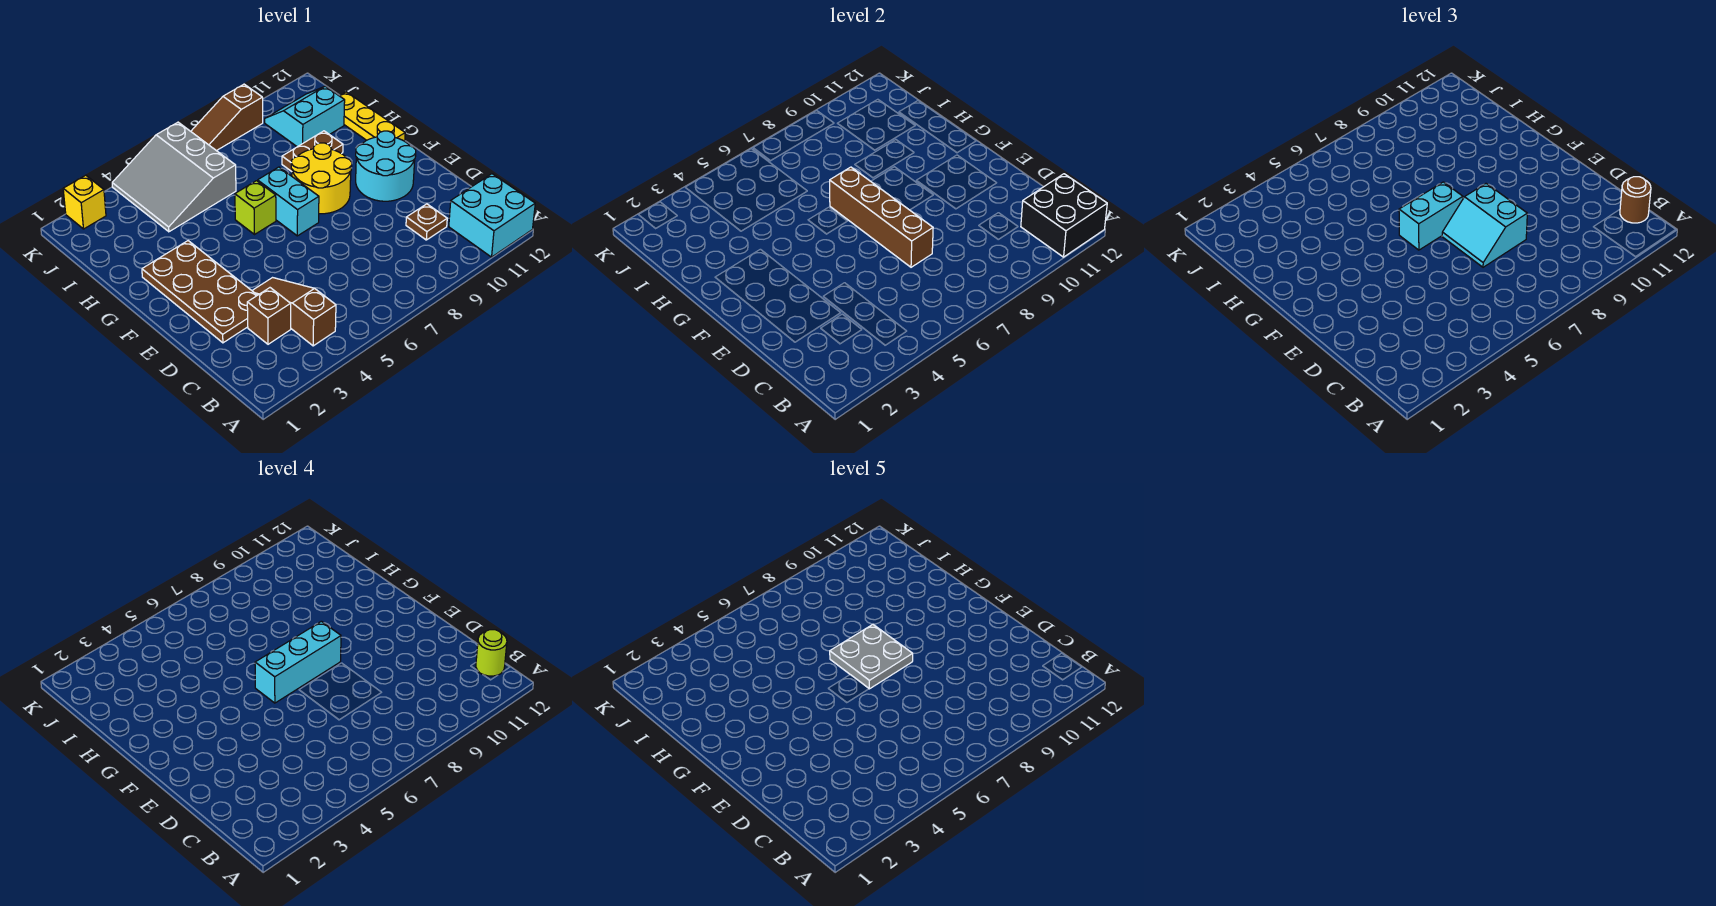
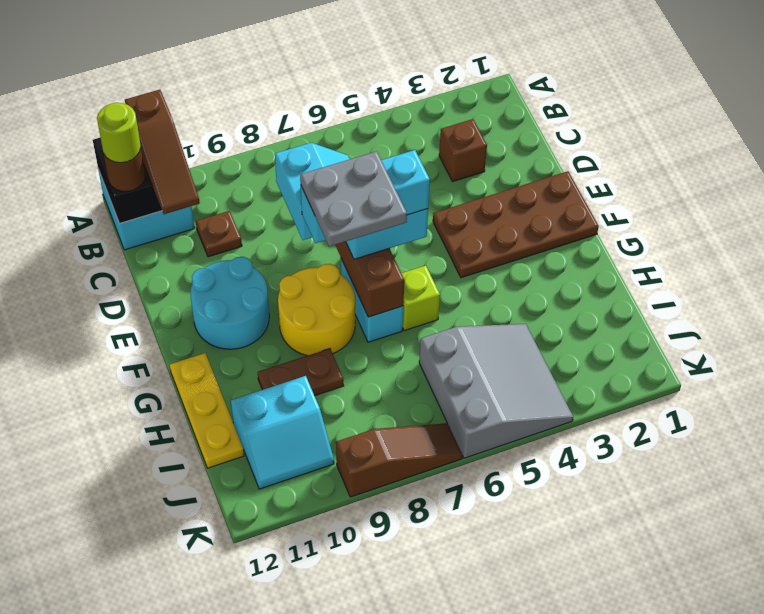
brown slope B4:D4 level 1 top B -> brown slope A11:C11 level 3 top A
brown plate D2:G3 level 1 -> brown plate E1:F4 level 1
yellow brick K2 level 1 -> none

